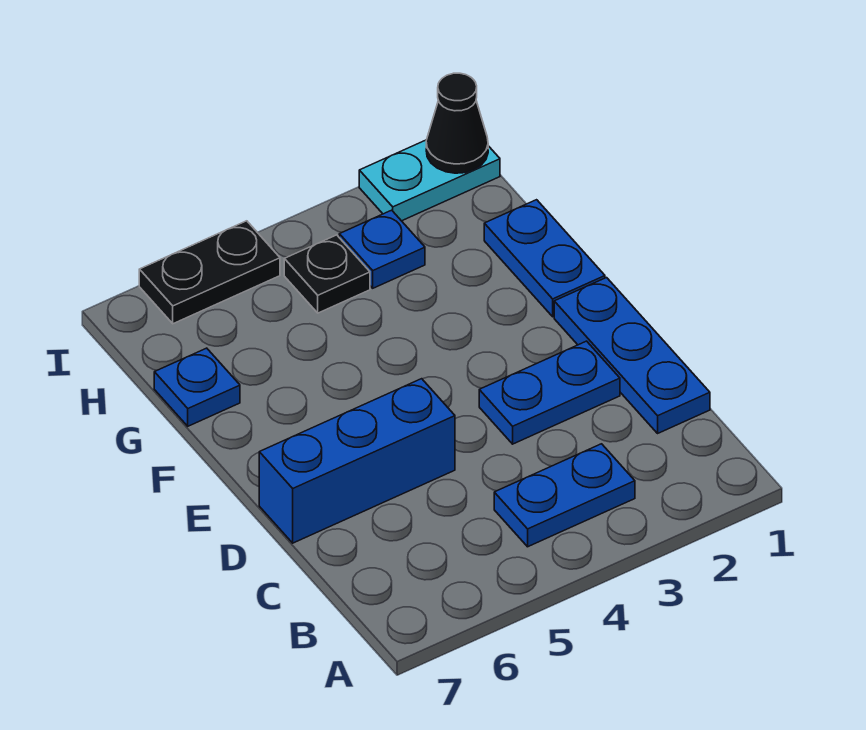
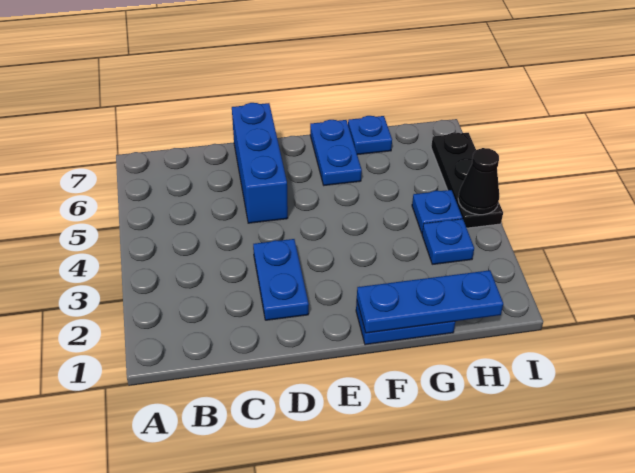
blue plate B3:B4 level 1 -> blue plate F6:F7 level 1
blue plate C1:E1 level 1 -> blue plate F1:H1 level 2
black plate H4 level 1 -> blue plate H4 level 1
cyan plate I1:I2 level 1 -> none
black cone I1 level 2 -> black cone I4 level 2
black plate I5:I6 level 1 -> black plate I4:I6 level 1

